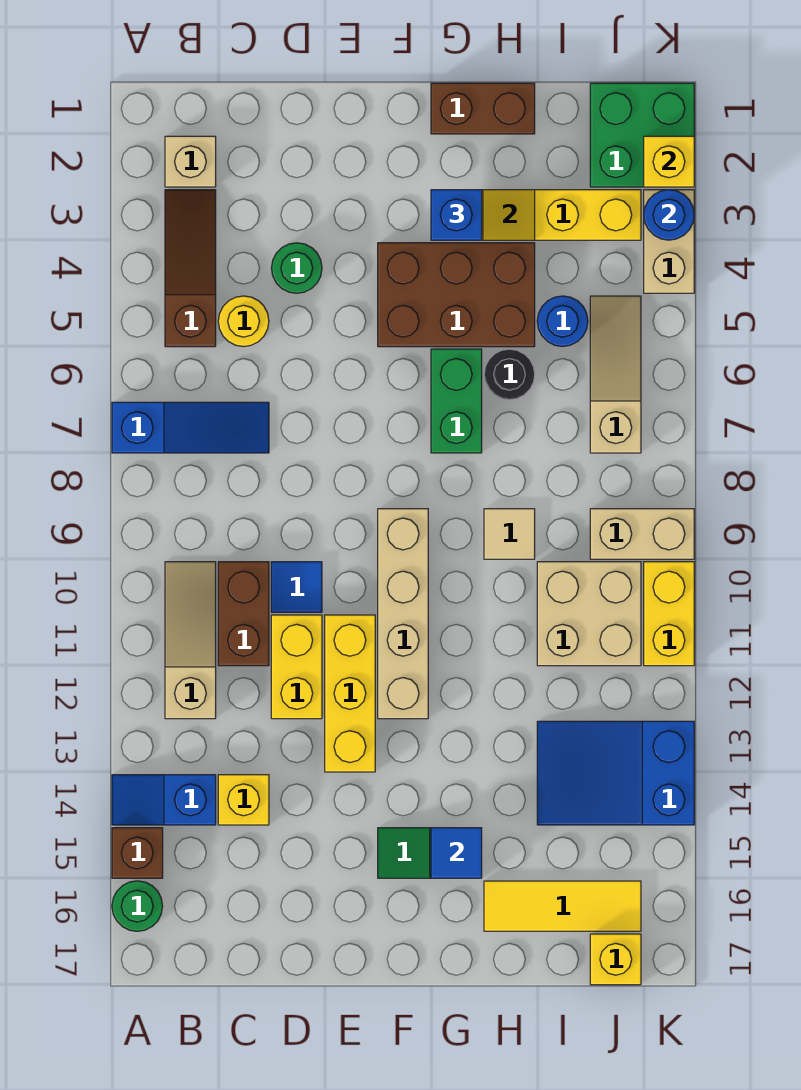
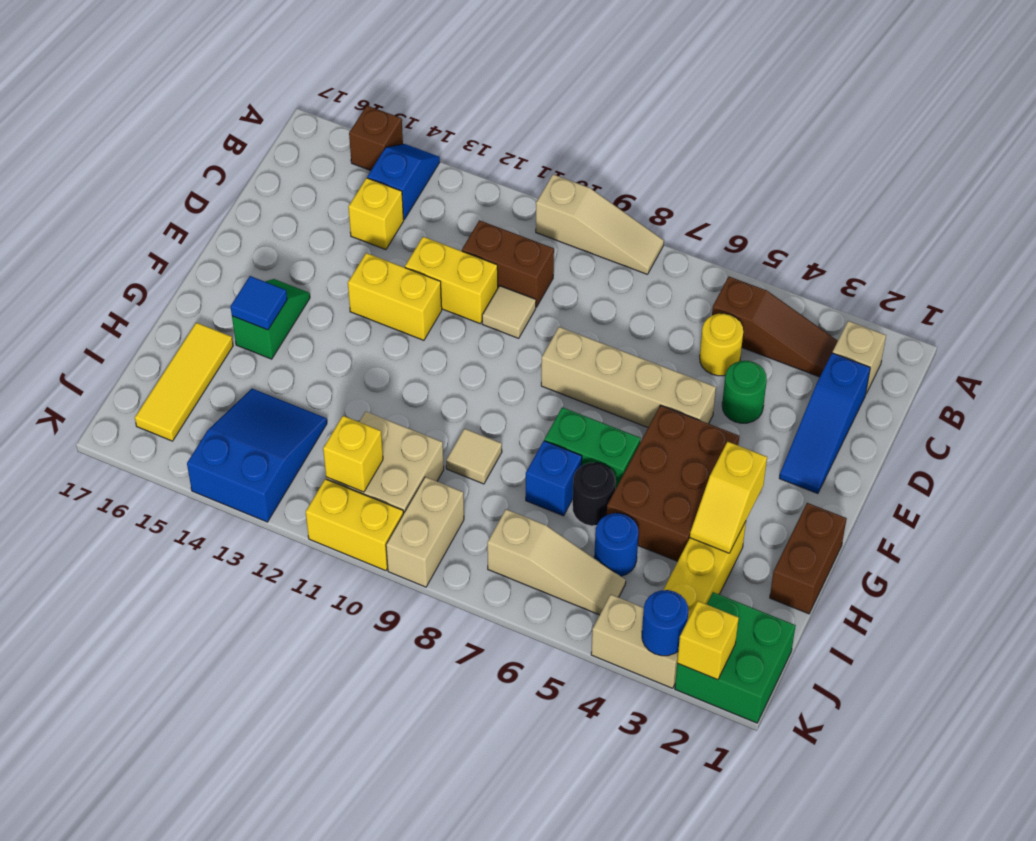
blue slope A7:C7 level 1 top A -> blue slope C2:E2 level 1 top C
green round brick A16 level 1 -> none
tan slope B10:B12 level 1 top 12 -> tan slope A8:A10 level 1 top 10
blue tile D10 level 1 -> tan tile D10 level 1
yellow brick E11:E13 level 1 -> yellow brick E12:E13 level 1
tan brick F9:F12 level 1 -> tan brick E5:E8 level 1
blue brick G3 level 3 -> blue brick H7 level 1
yellow brick J17 level 1 -> yellow brick J11 level 2

